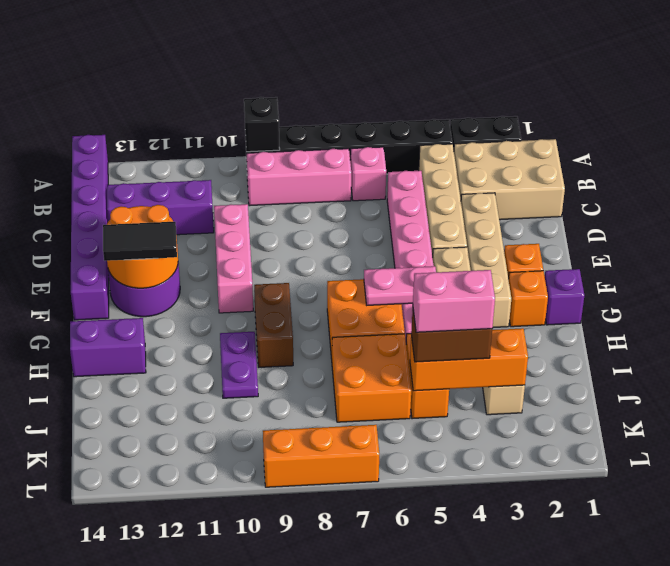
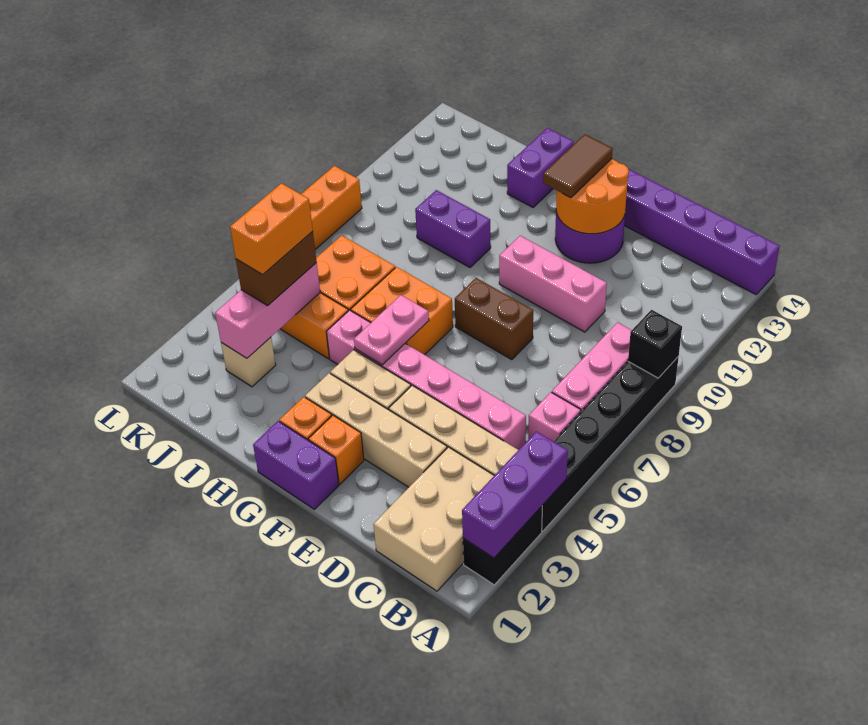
purple brick C11:C13 level 1 -> purple brick A2:A4 level 2
black tile F12:F13 level 3 -> brown tile F12:F13 level 3
purple brick G1 level 1 -> purple brick F1:G1 level 1
brown brick G9:H9 level 1 -> brown brick E8:F8 level 1
purple plate H10:I10 level 1 -> purple brick H10:I10 level 1
orange brick J3:J5 level 2 -> pink brick J3:J5 level 2
pink brick J4:J5 level 4 -> orange brick J4:J5 level 4

